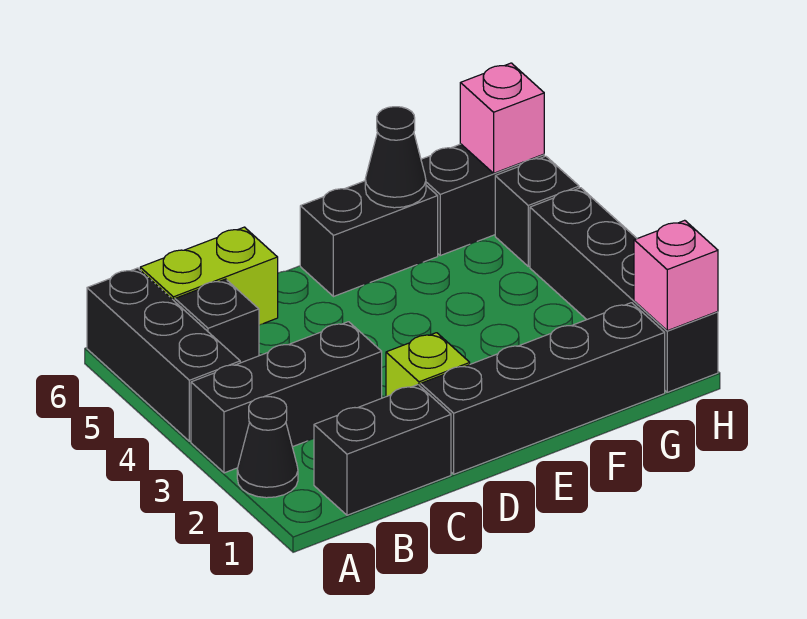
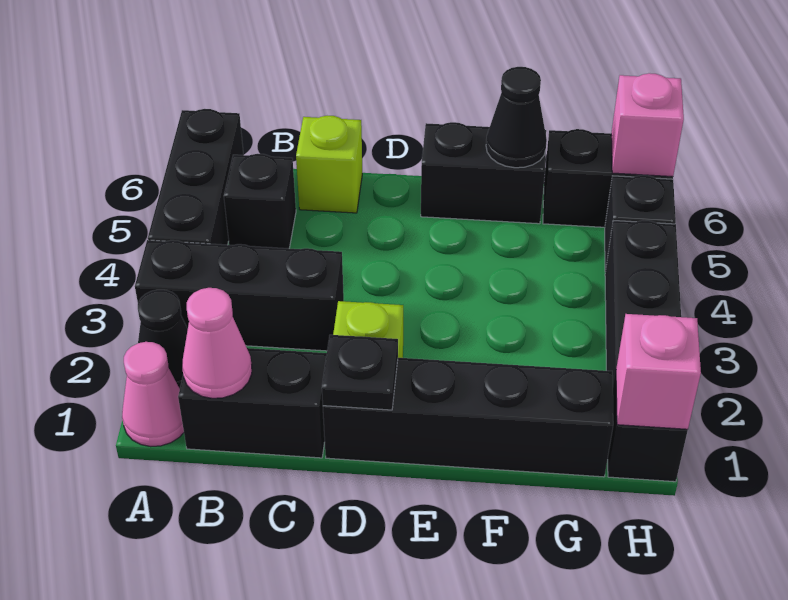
none -> pink cone A1 level 1
none -> pink cone B1 level 2
lime brick B6:C6 level 1 -> lime brick C6 level 1
none -> black plate D1 level 2

